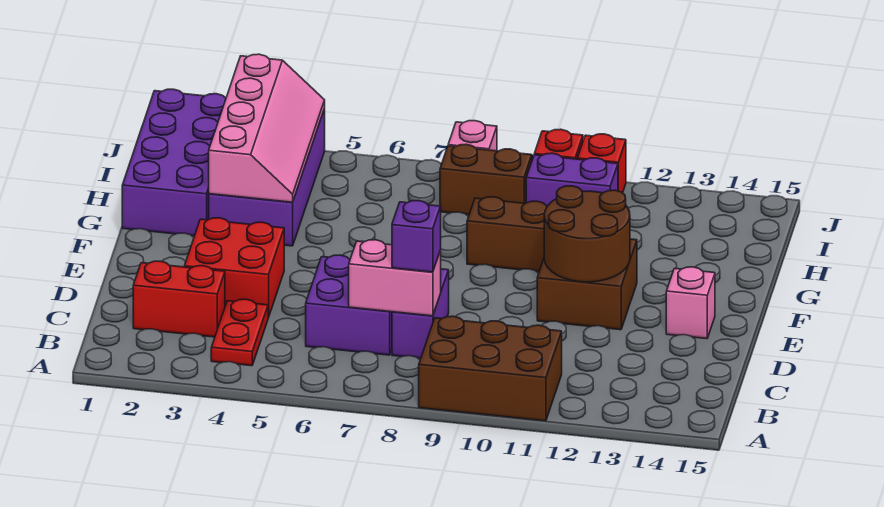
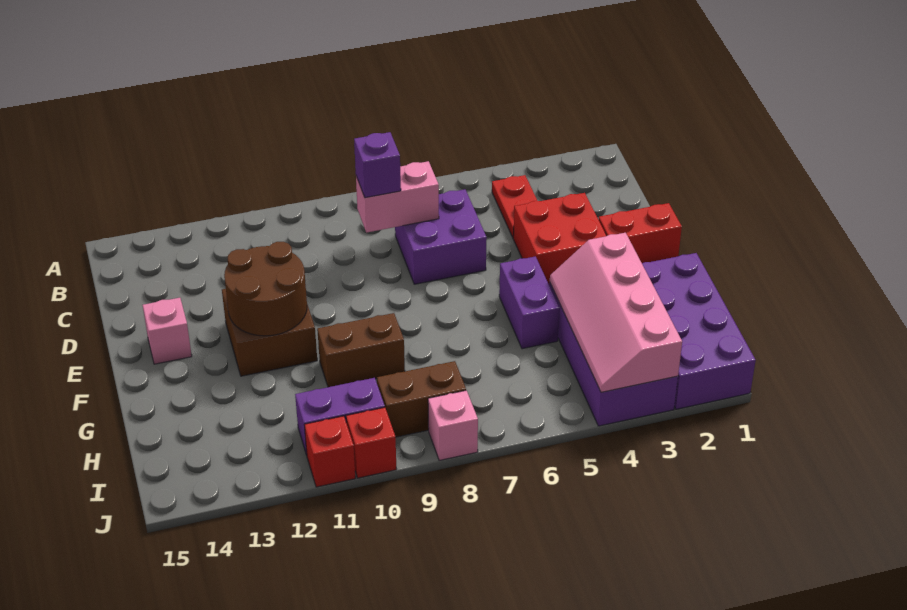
brown brick A9:B11 level 1 -> none
red brick C2:C3 level 1 -> red brick E1:E2 level 1
purple brick C8:D8 level 1 -> purple brick F5:G5 level 1

